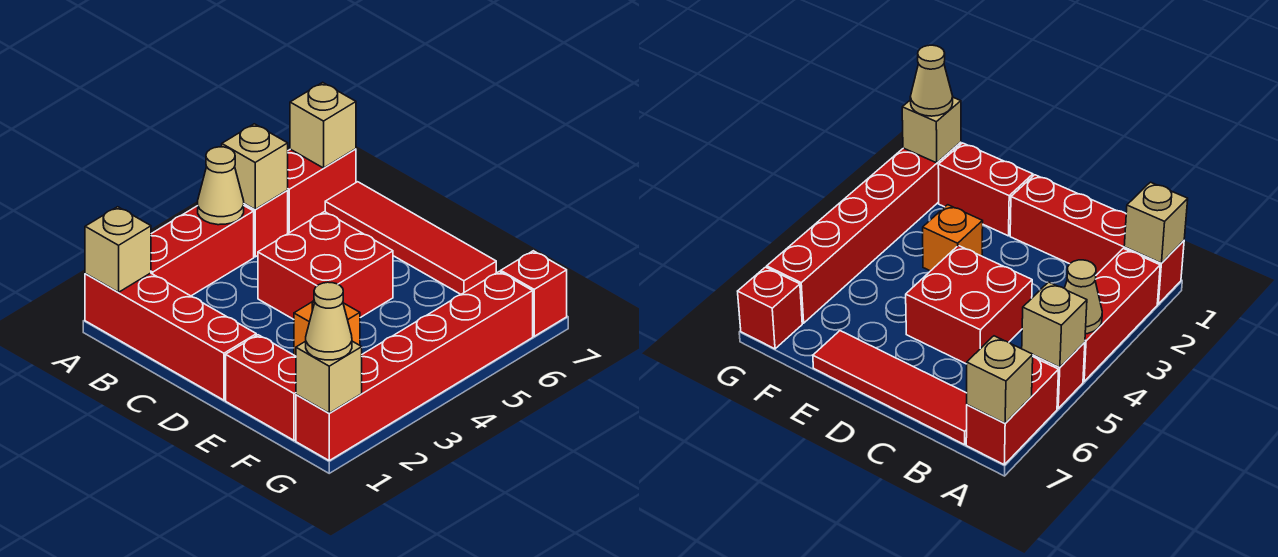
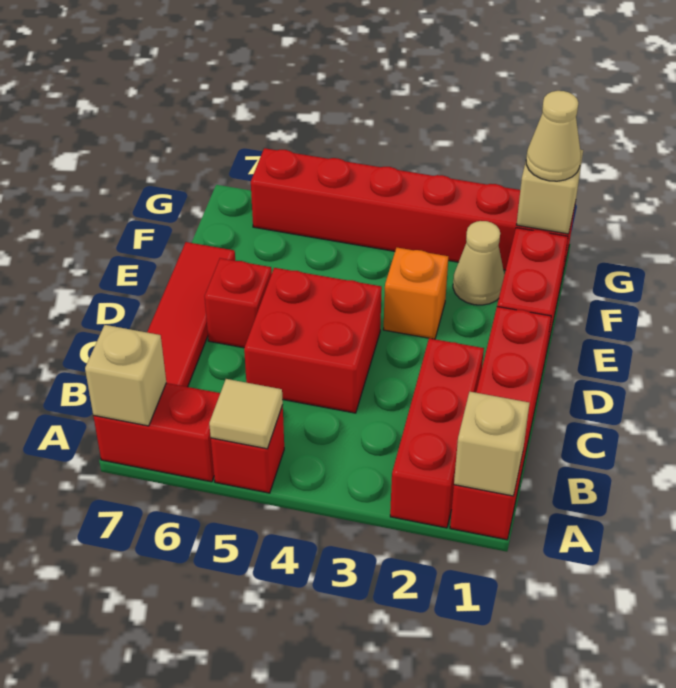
red brick A2:A4 level 1 -> red brick A2:C2 level 1
tan cone A4 level 2 -> tan cone F2 level 1
tan brick A5 level 2 -> tan tile A5 level 2
red brick G7 level 1 -> red brick D6 level 1

